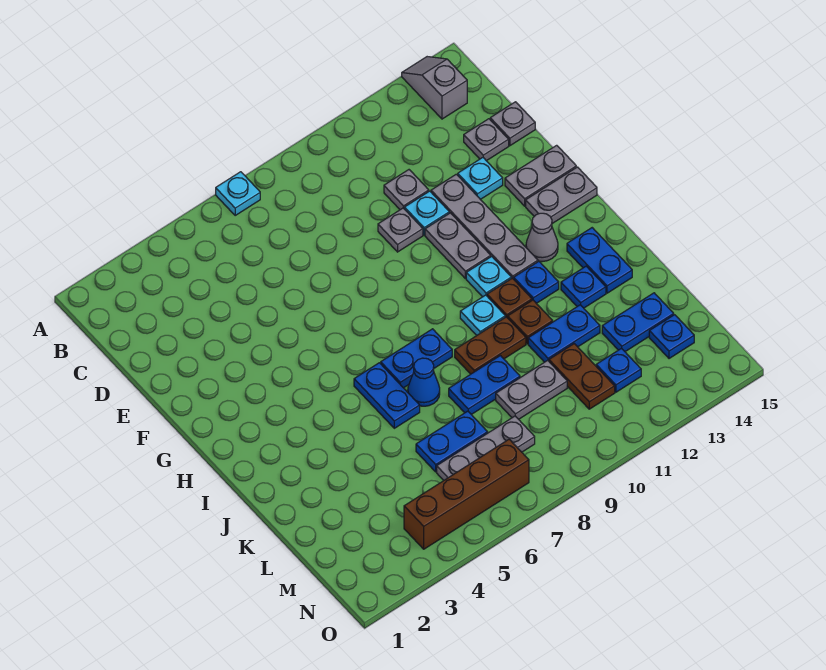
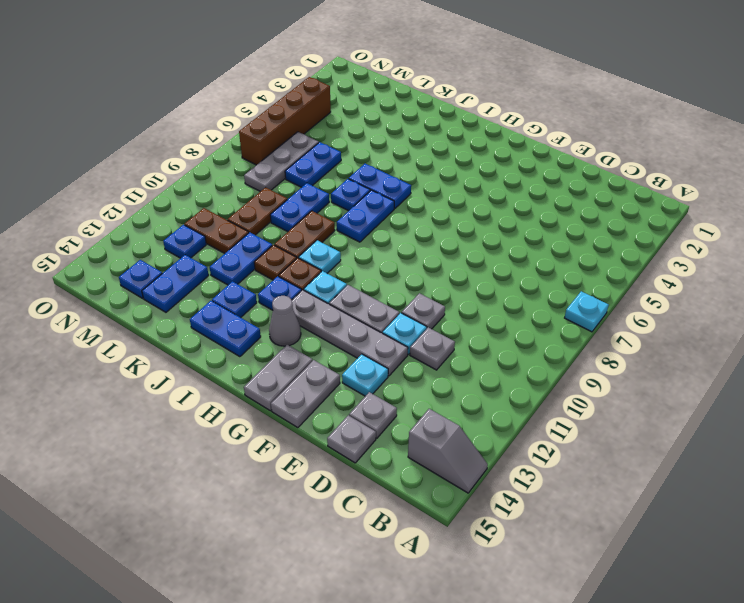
blue cone J7 level 1 -> blue plate J7 level 1
grey plate L9:L10 level 1 -> brown plate L9:L10 level 1

